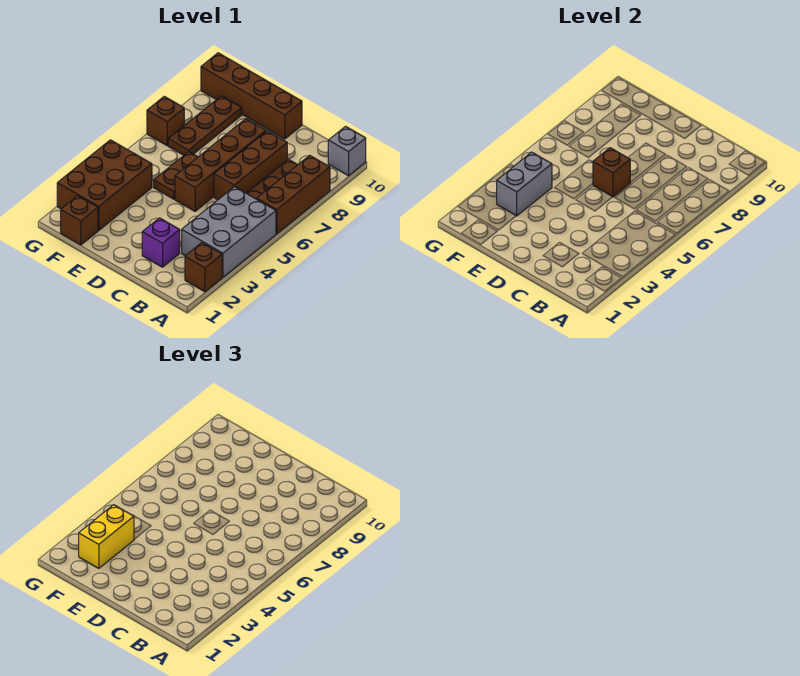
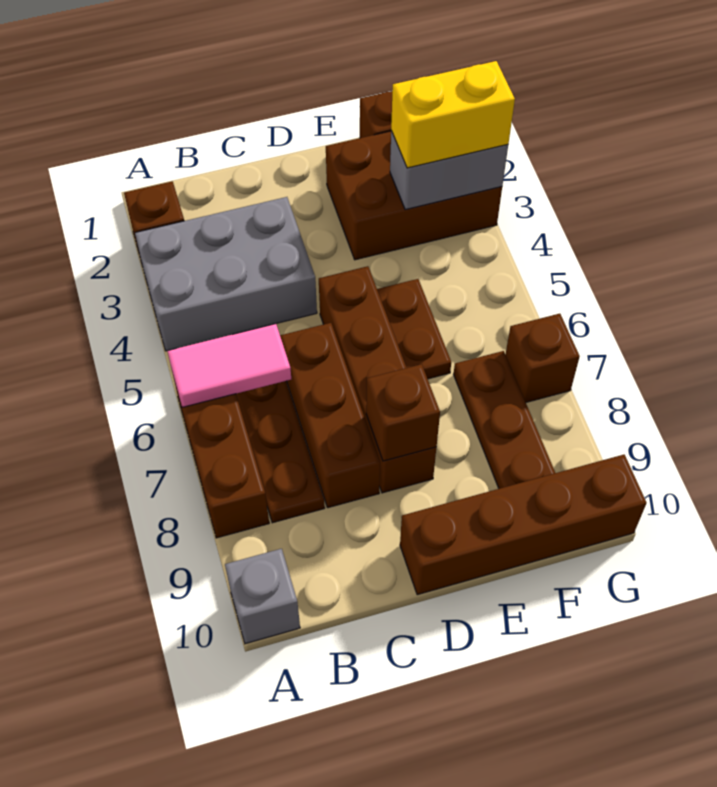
grey brick A3:B5 level 1 -> grey brick A3:C4 level 1
none -> pink tile A6:B6 level 2
purple brick C2 level 1 -> none
brown brick D6 level 2 -> brown brick D8 level 2
brown brick F2:G4 level 1 -> brown brick E2:G3 level 1
yellow brick F2:F3 level 3 -> yellow brick F3:G3 level 3
grey brick F3:F4 level 2 -> grey brick F3:G3 level 2

